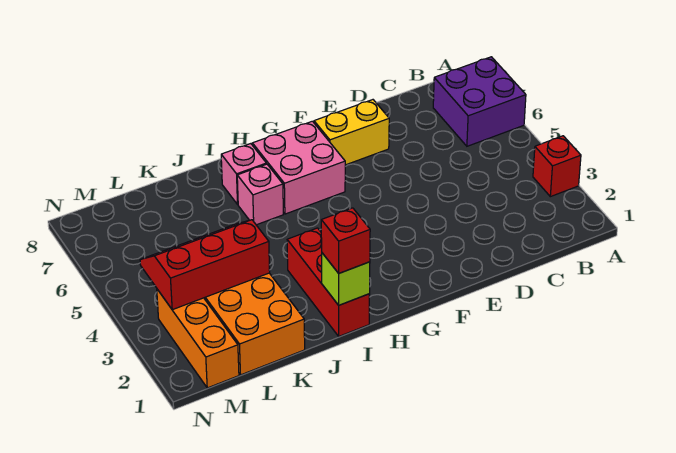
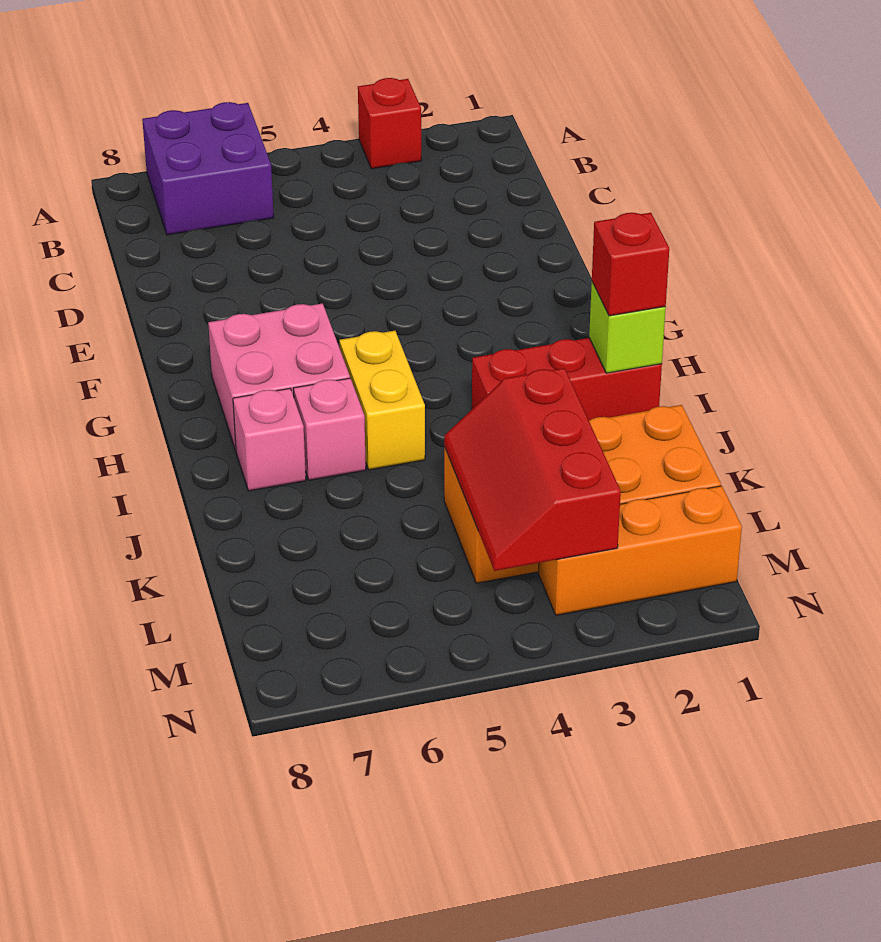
yellow brick E7:F7 level 1 -> yellow brick H5:I5 level 1

